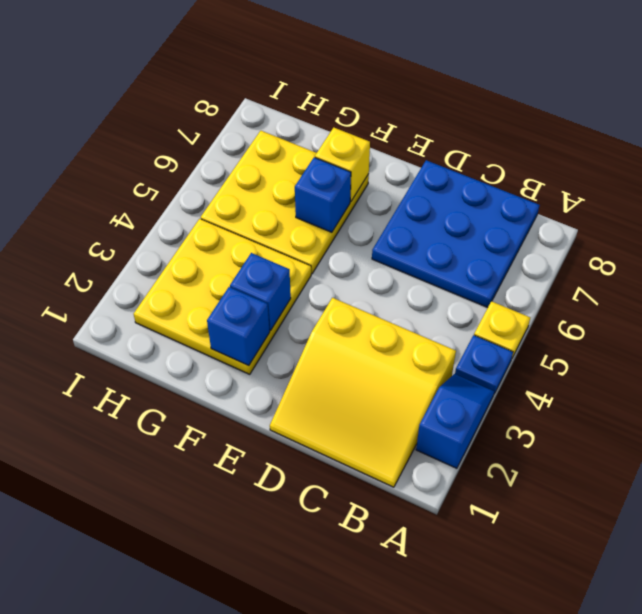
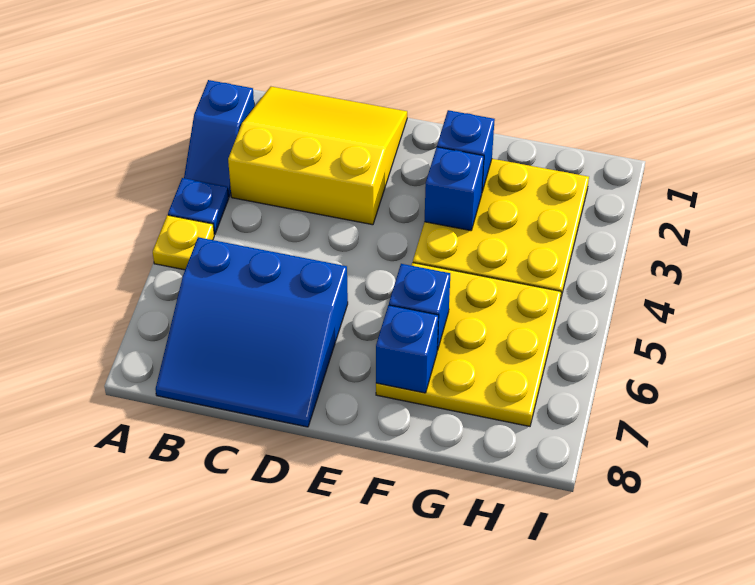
blue plate B6:D8 level 1 -> blue slope B6:D8 level 1 top 6
yellow brick F7 level 2 -> blue brick F7 level 2

